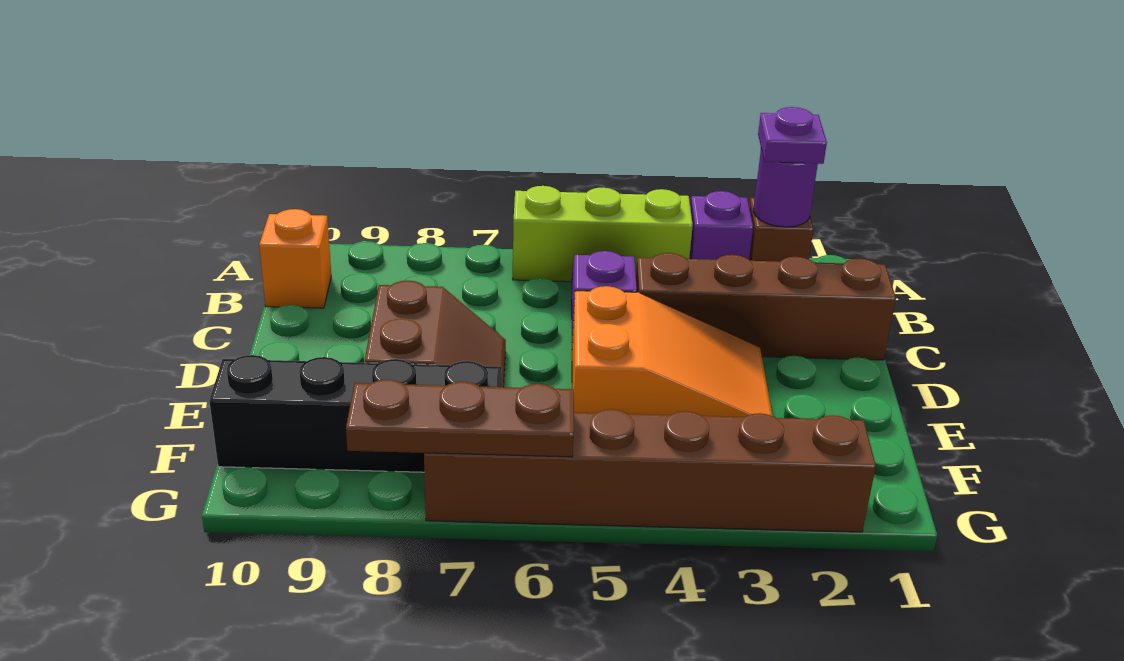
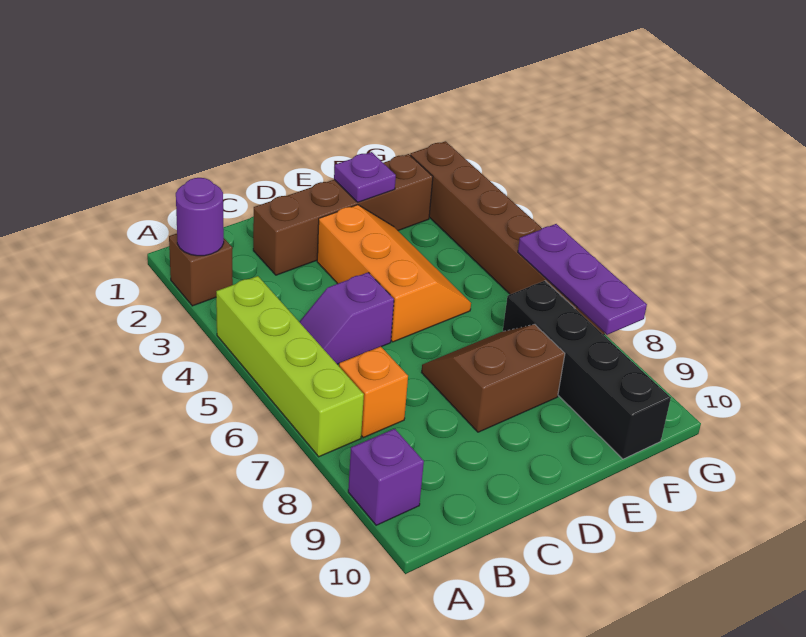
purple plate A2 level 3 -> purple plate E2 level 2
purple brick A3 level 1 -> purple brick A9 level 1
lime brick A4:A6 level 1 -> lime brick A4:A7 level 1
orange brick B10 level 1 -> orange brick B7 level 1
brown brick C1:C4 level 1 -> brown brick C2:F2 level 1
orange slope D3:E5 level 1 top 5 -> orange slope D3:E5 level 1 top D
brown plate G6:G8 level 2 -> purple plate G6:G8 level 2

